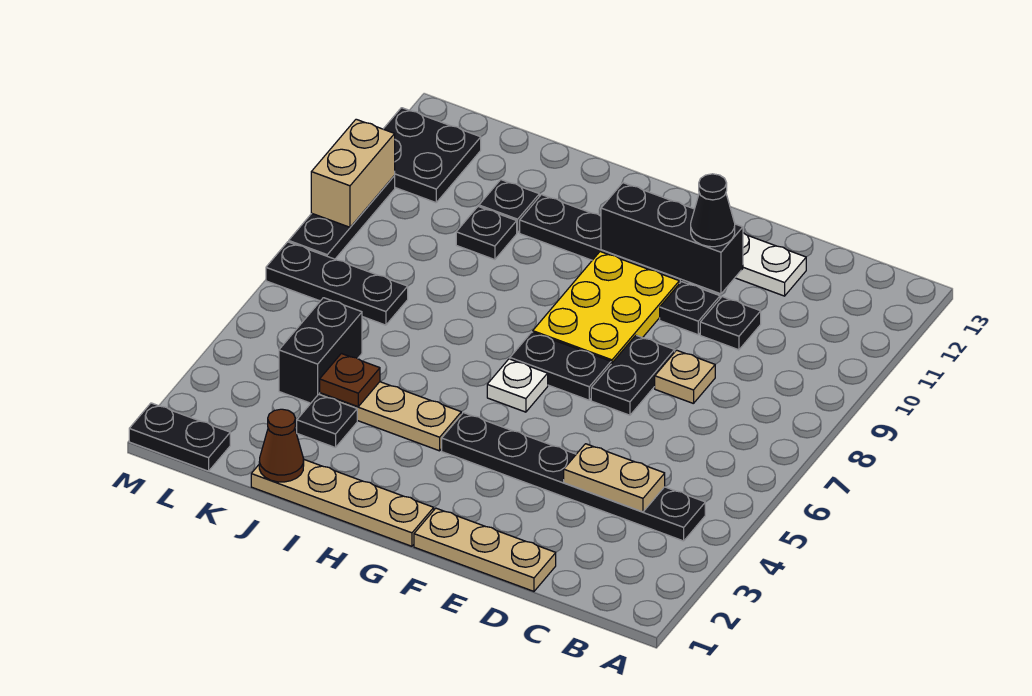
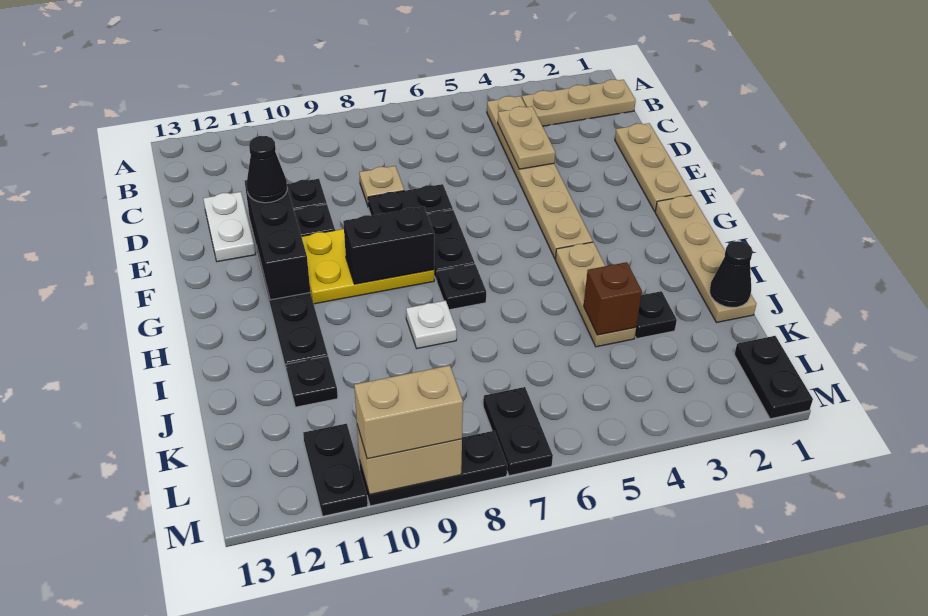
none -> tan plate B1:B3 level 1
black plate B4:G4 level 1 -> tan plate B4:G4 level 1
white plate G6 level 1 -> white plate I8 level 1
brown cone J1 level 2 -> black cone J1 level 2
brown plate J4 level 2 -> brown brick J4 level 2
black plate J10 level 1 -> black plate H7 level 1
black brick K4:K5 level 1 -> black brick G8:G9 level 2
black plate K7:M7 level 1 -> black plate L7:M7 level 1
black plate L11:M12 level 1 -> black plate L11:M11 level 1
none -> tan brick M9:M10 level 3

